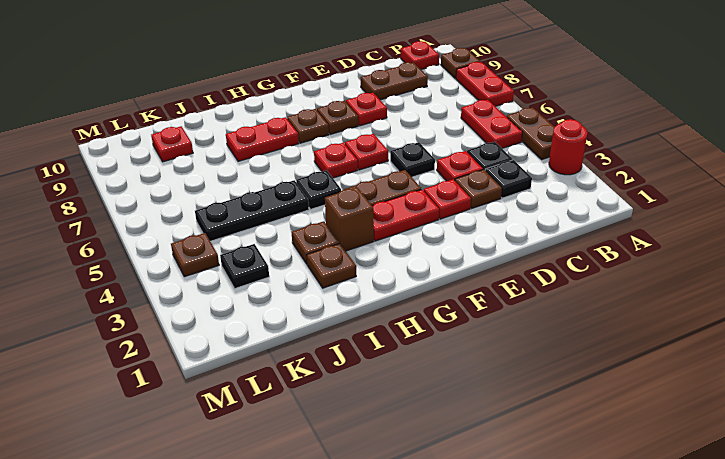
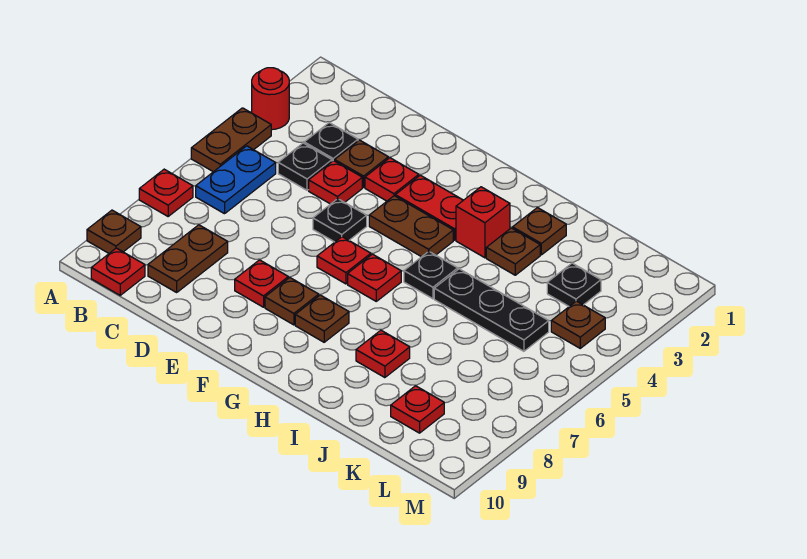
red plate A7:A8 level 1 -> red plate A7 level 1
red plate B5:B6 level 1 -> blue plate B5:B6 level 1
brown plate C9:D9 level 1 -> brown plate C8:C9 level 1
brown brick H3 level 1 -> red brick H3 level 1
red plate H8:I8 level 1 -> red plate I8 level 1

